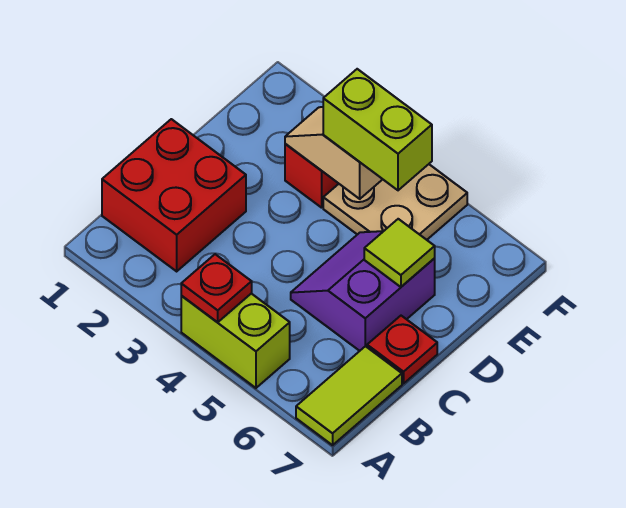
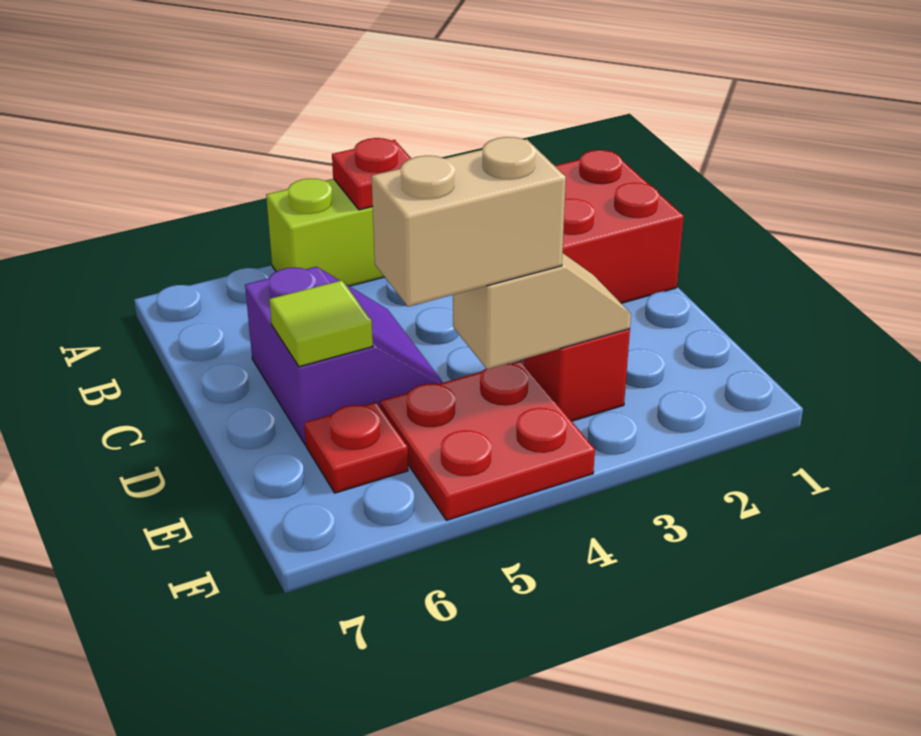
lime tile A7:B7 level 1 -> none
red plate C7 level 1 -> red plate E6 level 1
tan plate E4:F5 level 1 -> red plate E4:F5 level 1
lime brick E4:E5 level 3 -> tan brick E4:E5 level 3

